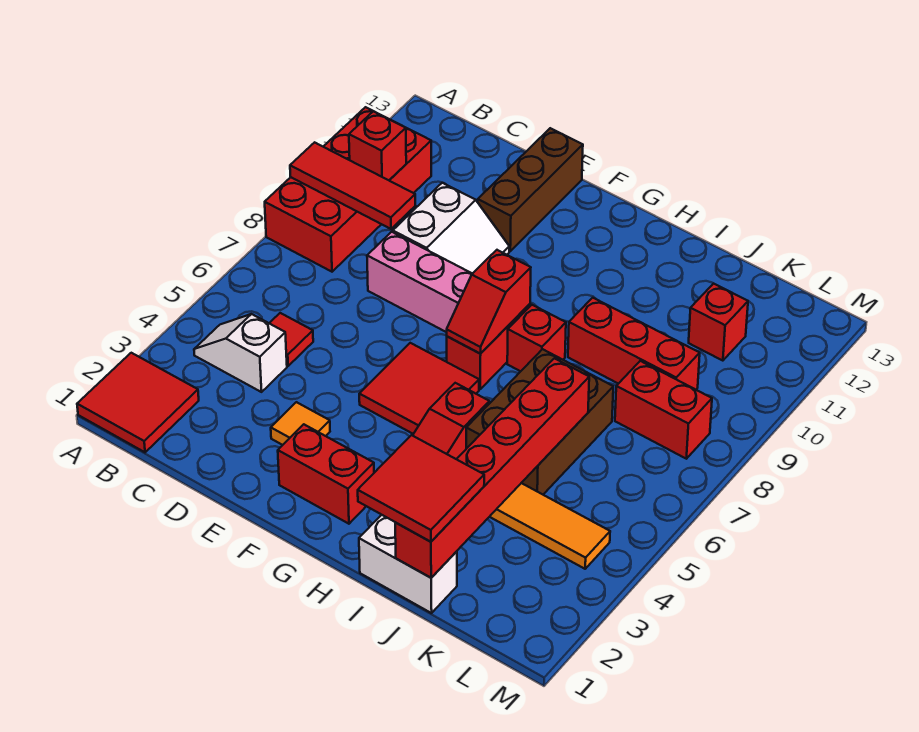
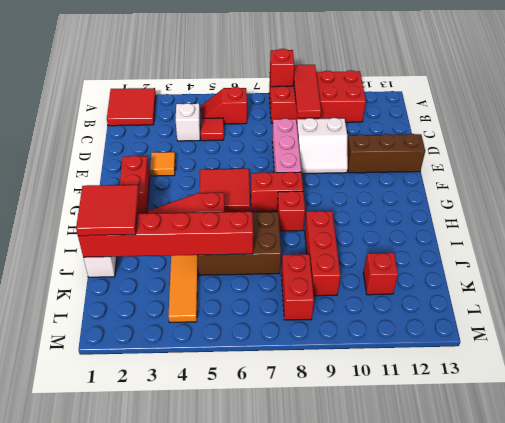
red brick B10 level 2 -> red brick A8 level 2
red slope G7:G8 level 2 top 8 -> red slope B5:B6 level 1 top 6

